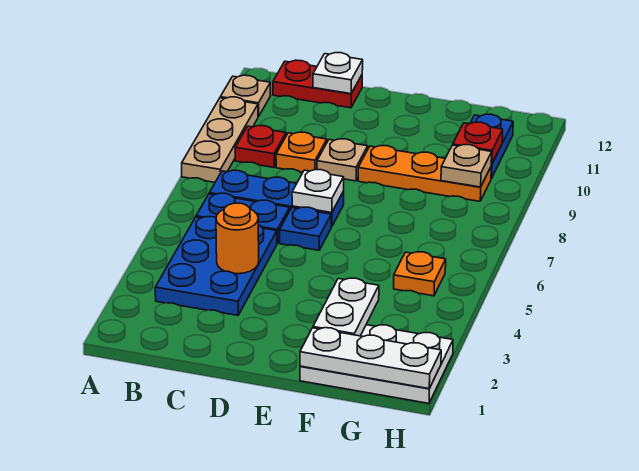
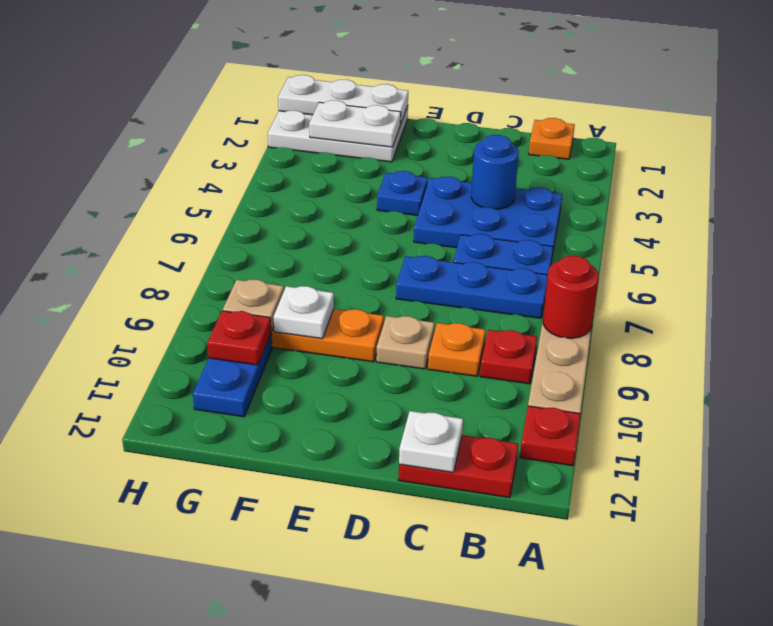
none -> red round brick A8 level 2
tan plate A11 level 1 -> red plate A11 level 1
blue plate B3:C5 level 1 -> blue plate B4:D5 level 1
orange round brick C4 level 2 -> blue round brick C4 level 2
blue plate D6 level 1 -> blue plate E4 level 1
white plate D7 level 2 -> white plate F9 level 2
white plate F2:F3 level 2 -> white plate F2:G2 level 2
orange plate G5 level 1 -> orange plate B1 level 1

